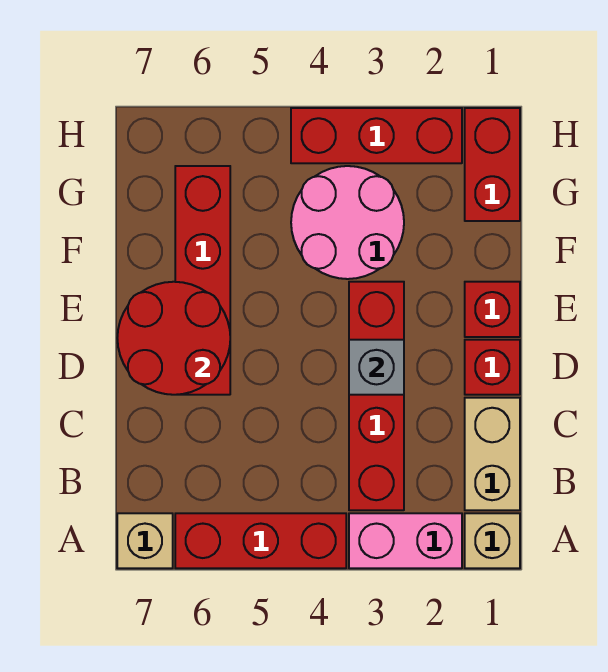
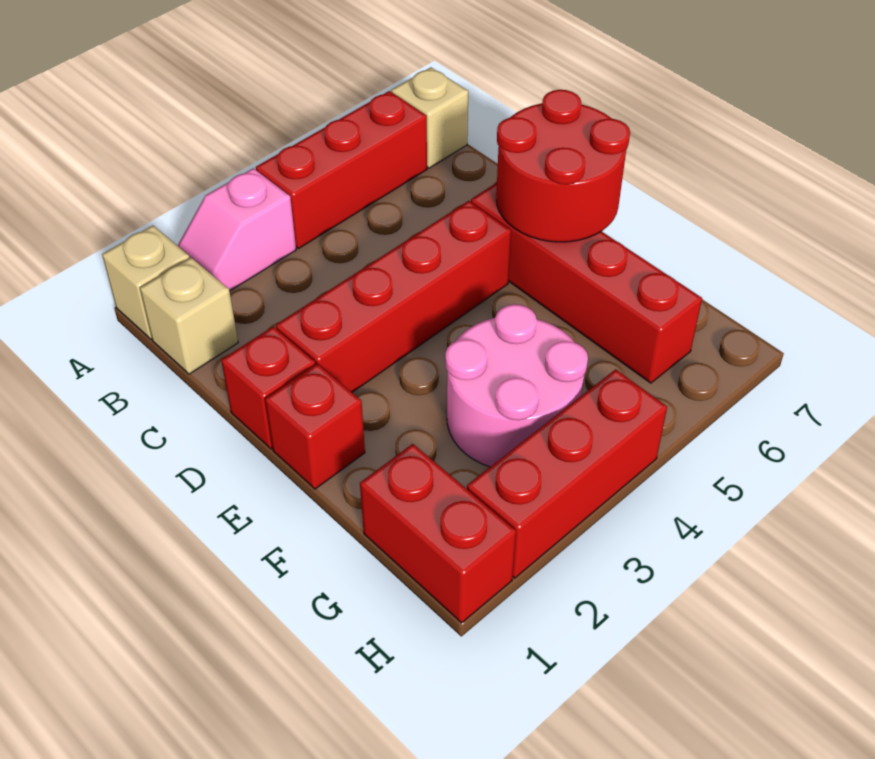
pink brick A2:A3 level 1 -> pink slope A2:A3 level 1 top 3
tan brick B1:C1 level 1 -> tan brick B1 level 1
red brick B3:E3 level 1 -> red brick D2:D5 level 1
grey brick D3 level 2 -> none

